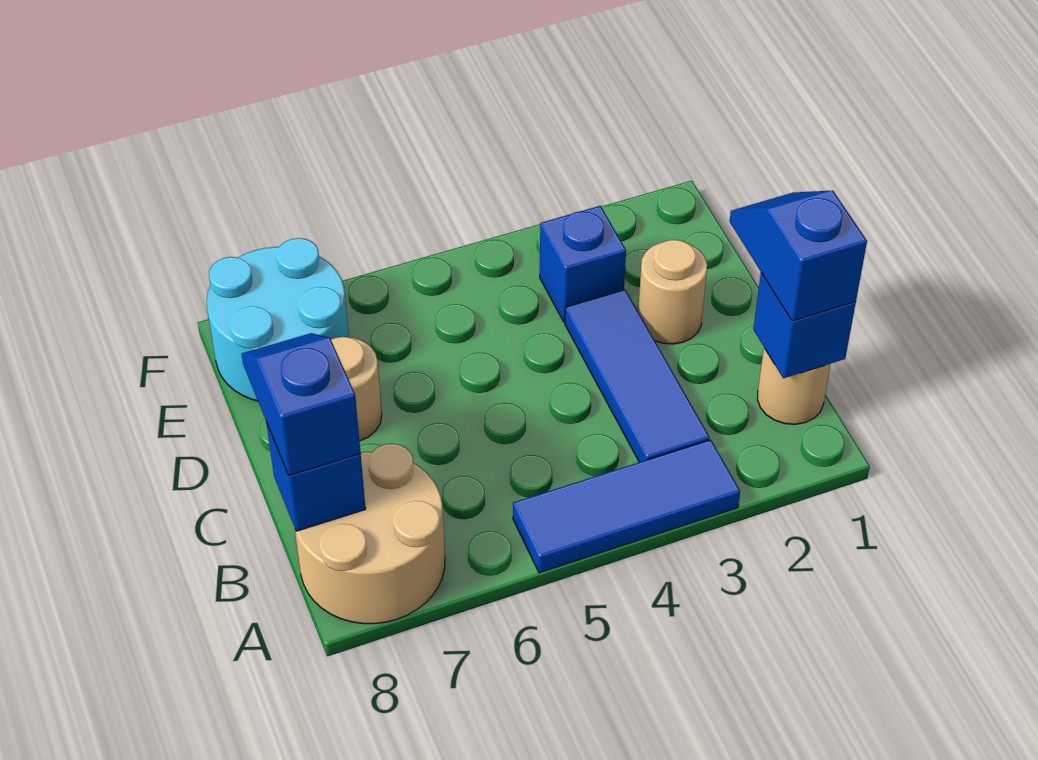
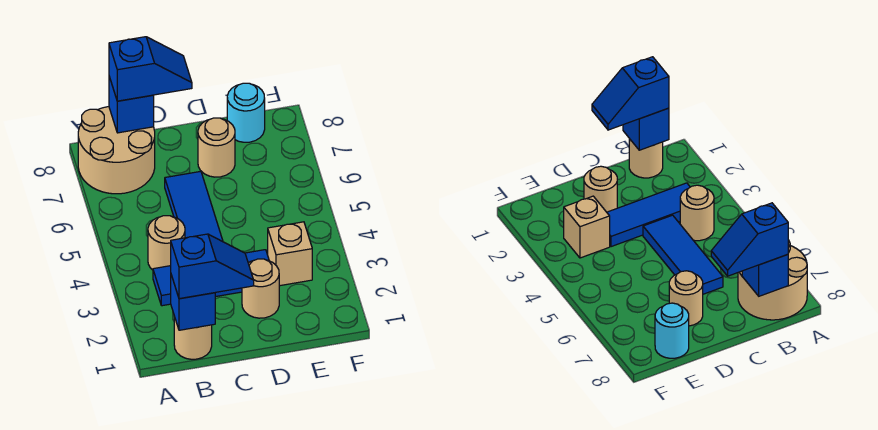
blue tile A3:A5 level 1 -> blue tile C4:C6 level 1
none -> tan round brick B4 level 1
blue brick E3 level 1 -> tan brick E3 level 1
cyan round brick E7:F8 level 1 -> cyan round brick E8 level 1

